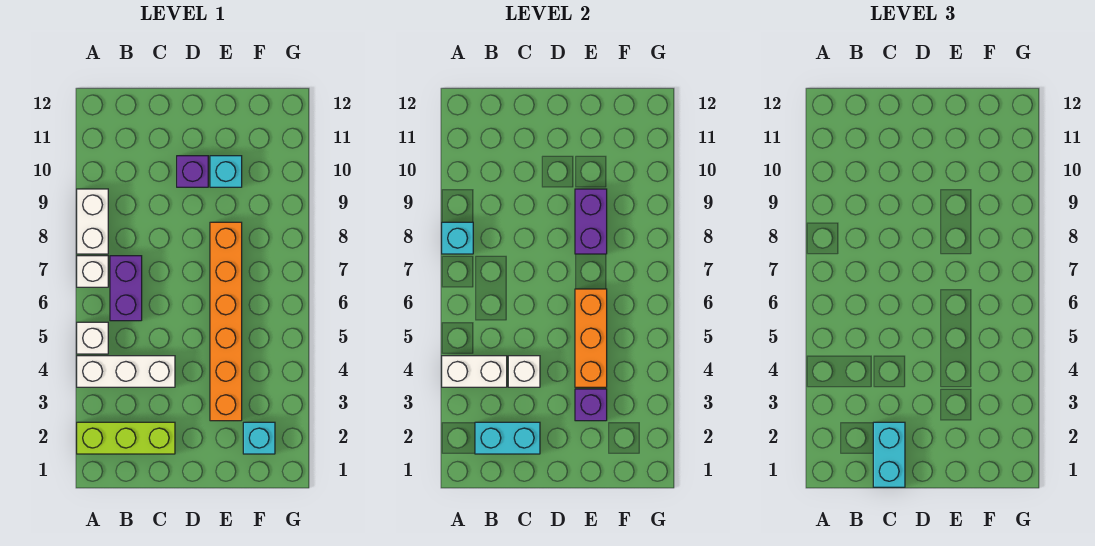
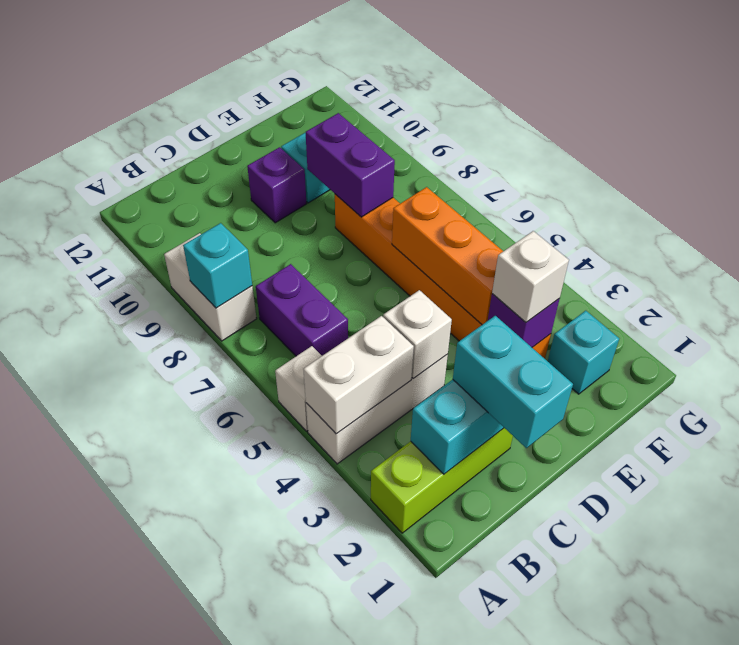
white brick A7 level 1 -> white brick E3 level 3

